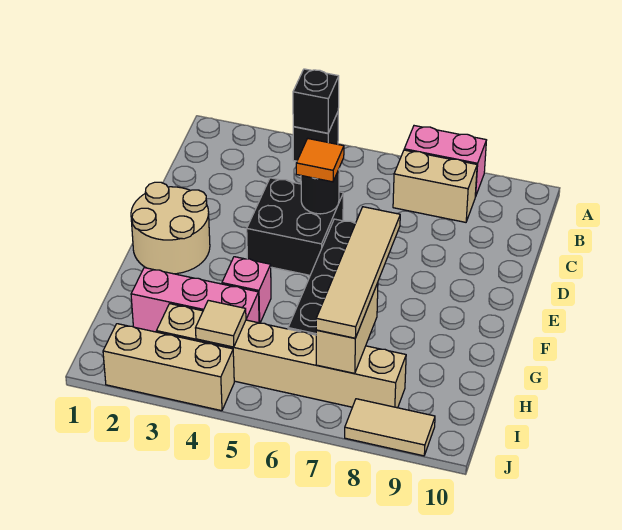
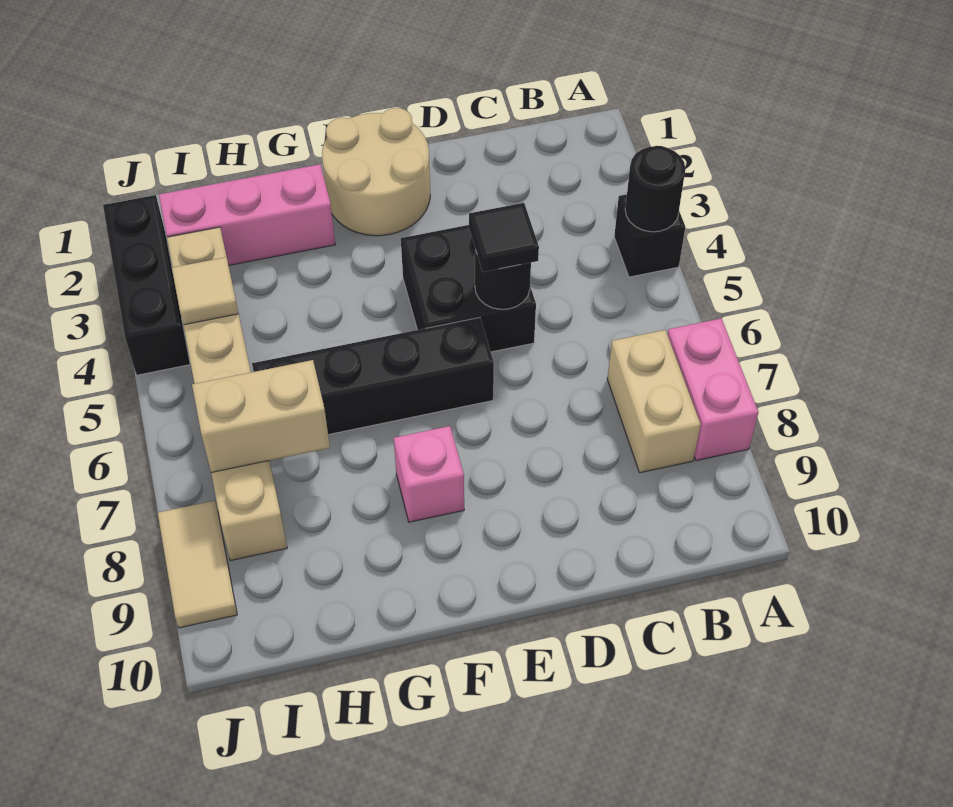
black brick A4 level 2 -> black round brick A4 level 2
orange tile D5 level 3 -> black tile D5 level 3
tan tile F7:I7 level 3 -> none
pink brick G4 level 1 -> pink brick F8 level 1
pink brick H2:H4 level 1 -> pink brick G2:I2 level 1
tan brick J2:J4 level 1 -> black brick J2:J4 level 1

